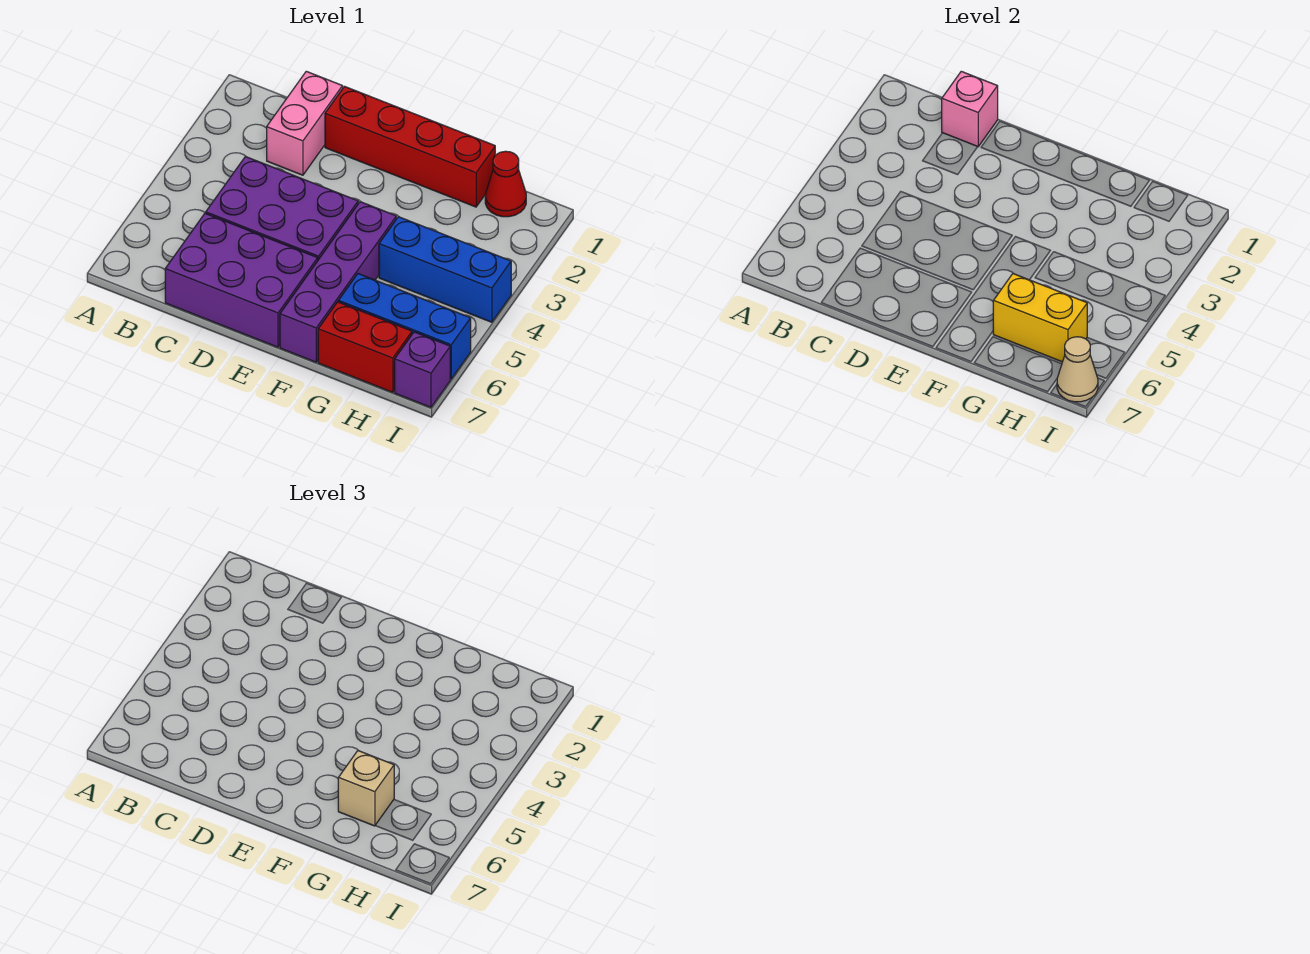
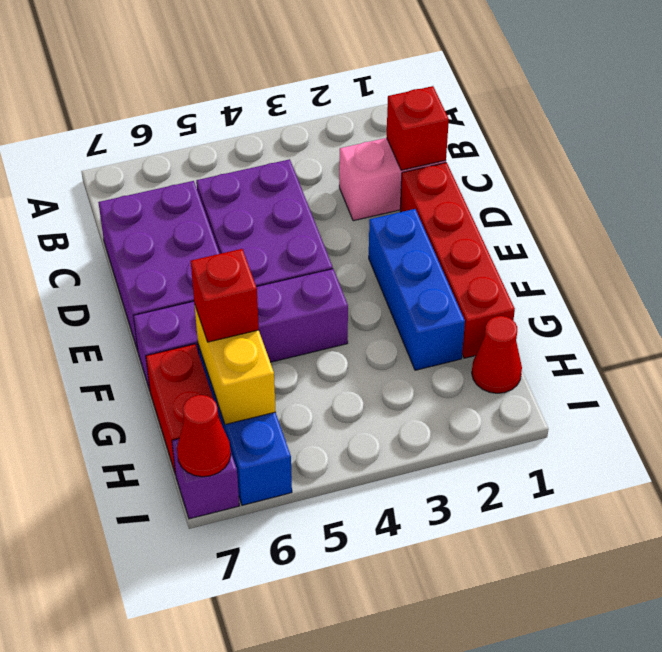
pink brick C1 level 2 -> red brick C1 level 2
blue brick G4:I4 level 1 -> blue brick E2:G2 level 1
tan brick G6 level 3 -> red brick G6 level 3
tan cone I7 level 2 -> red cone I7 level 2

